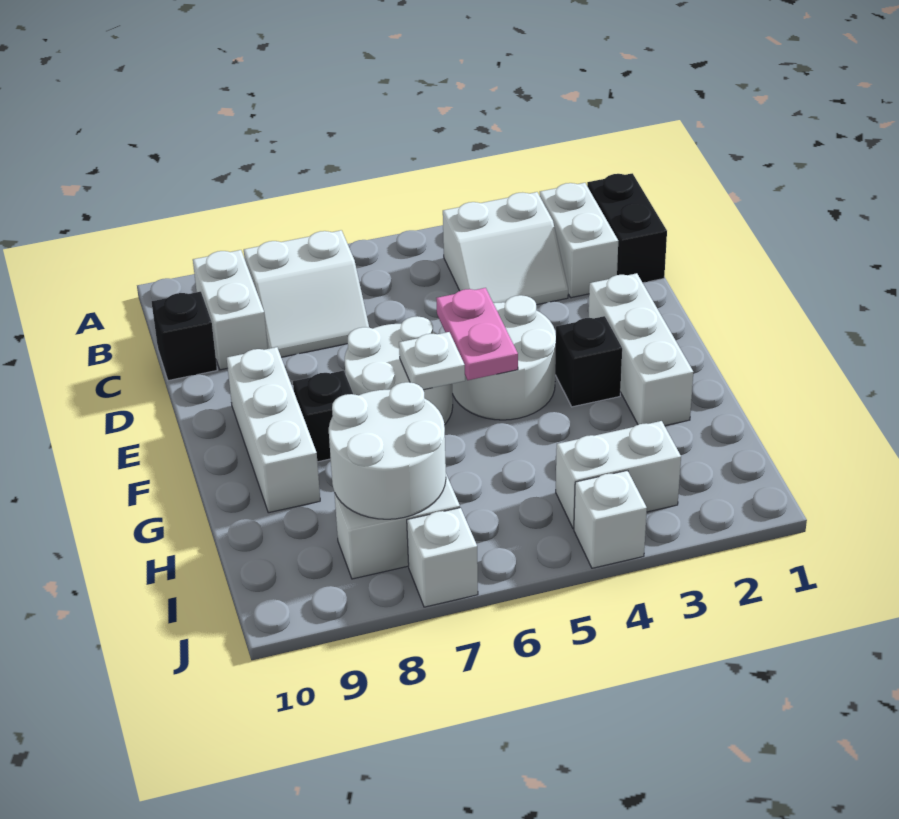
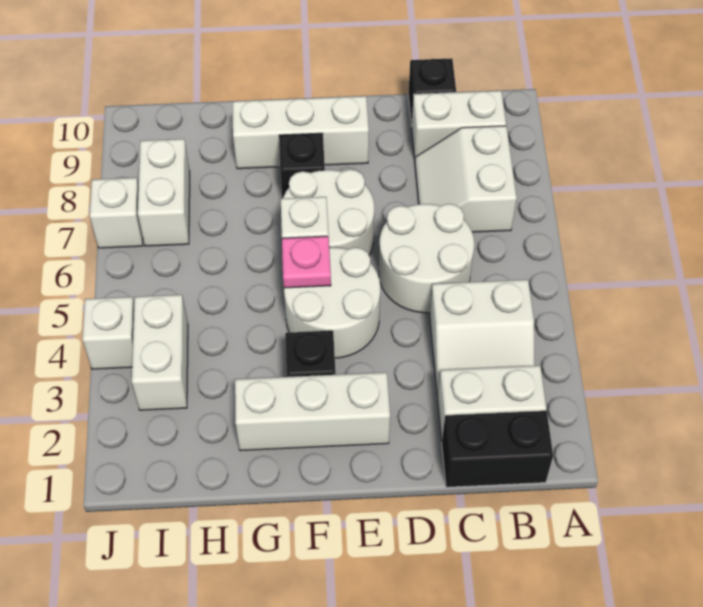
white slope B3:C4 level 1 top B -> white slope B3:C4 level 1 top 4
pink plate E5:F5 level 2 -> pink plate F5 level 2
white round brick H7:I8 level 2 -> white round brick C5:D6 level 1

